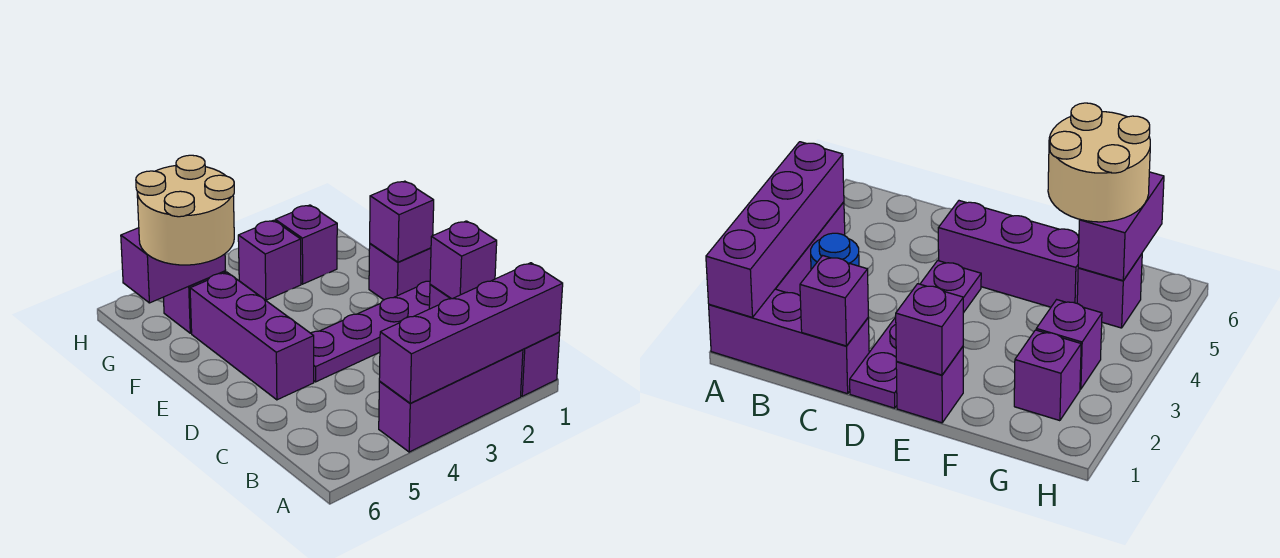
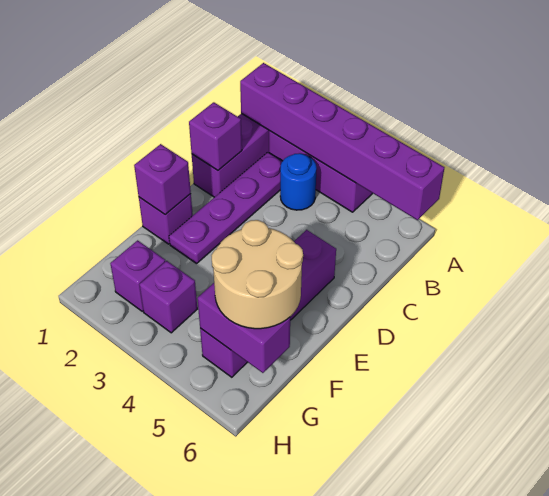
purple brick A1:A4 level 2 -> purple brick A1:A6 level 2
purple plate D1:D4 level 1 -> purple plate B2:E2 level 1

